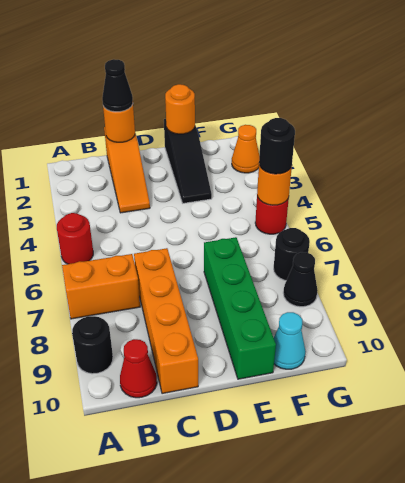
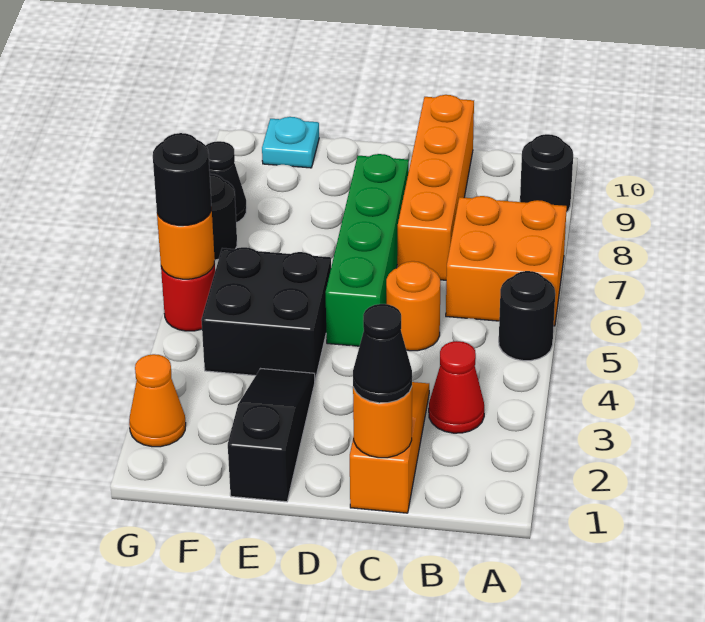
red round brick A5 level 1 -> black round brick A5 level 1
orange brick A7:B7 level 1 -> orange brick A6:B7 level 1
red cone B10 level 1 -> red cone B3 level 1
orange round brick E1 level 2 -> orange round brick C5 level 1
none -> black brick E4:F5 level 1
green brick E7:E10 level 1 -> green brick D5:D8 level 1
cyan cone F10 level 1 -> cyan plate F10 level 1

